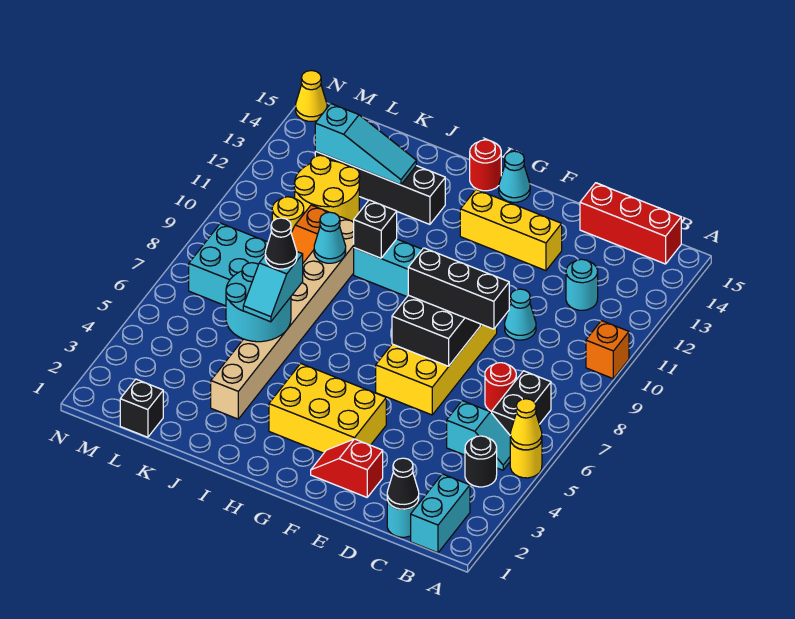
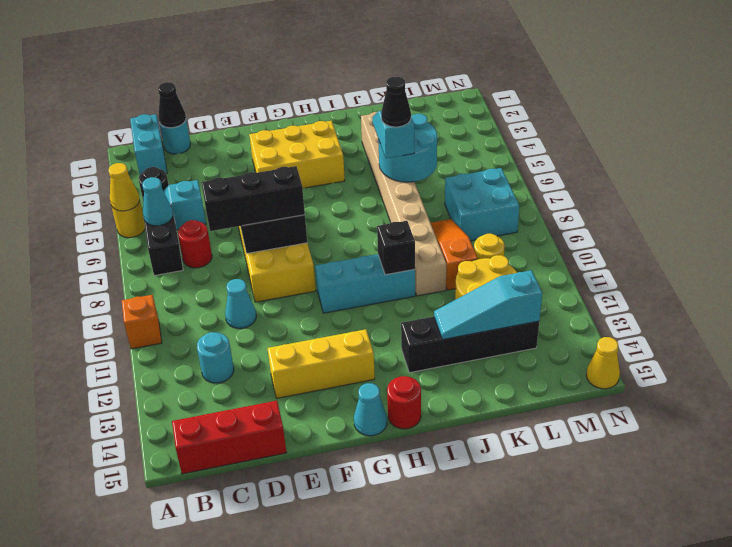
red slope E2:F2 level 1 top E -> none
cyan cone J9 level 2 -> cyan cone B6 level 2
black brick L1 level 1 -> none

